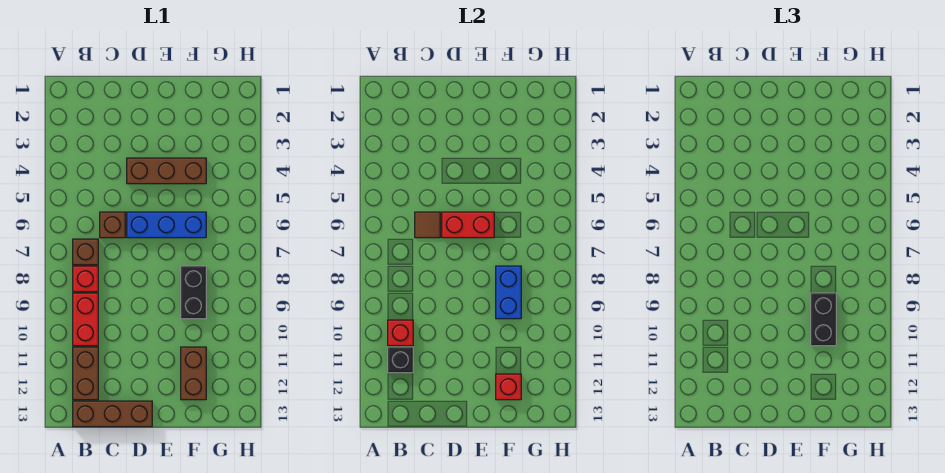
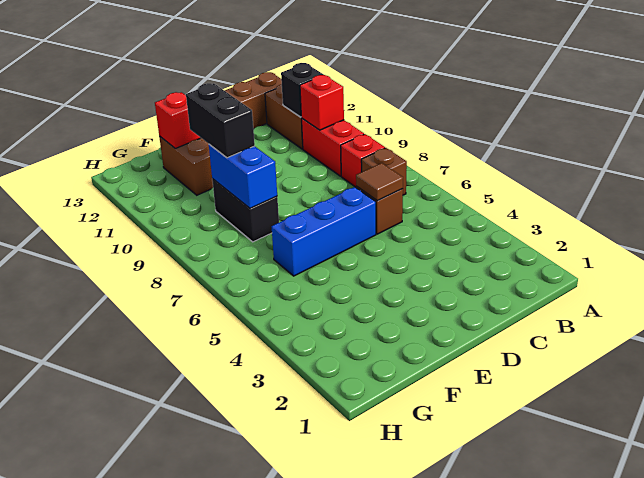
brown brick D4:F4 level 1 -> none
red brick D6:E6 level 2 -> none

